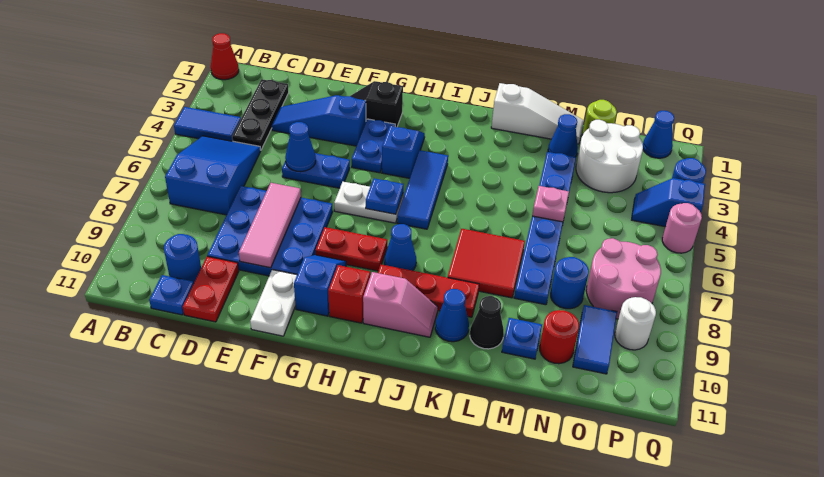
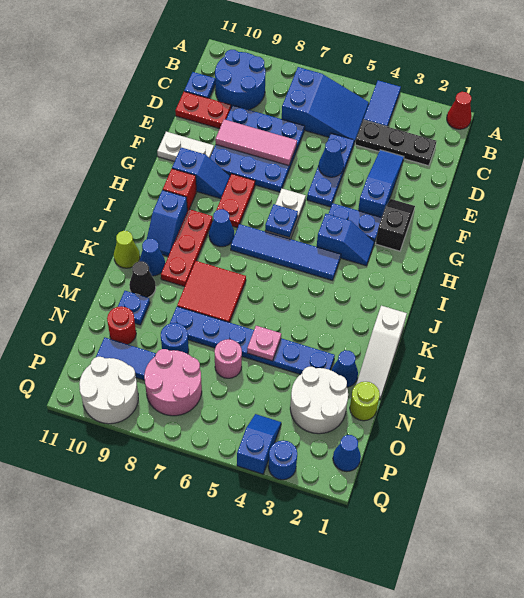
blue round brick C10 level 1 -> blue round brick B9:C10 level 1
blue plate E5:F5 level 1 -> blue plate D5:F5 level 1
blue tile I4:I6 level 1 -> blue tile I4:I7 level 1
pink slope I10:J10 level 1 top I -> blue slope I10:J10 level 1 top I
none -> lime cone K11 level 1
white round brick P9 level 1 -> white round brick P9:Q10 level 1
pink round brick Q5 level 1 -> pink round brick N6 level 1

